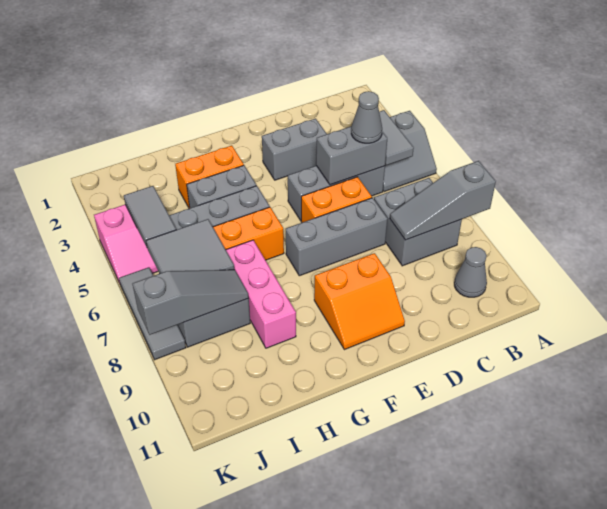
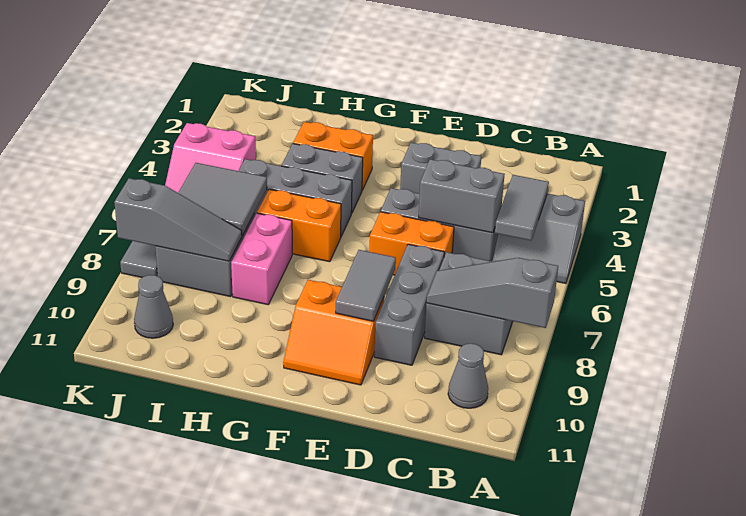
grey cone C5 level 3 -> grey cone J10 level 1
grey brick D7:F7 level 1 -> grey brick D7:D9 level 1
pink brick H7:H9 level 1 -> pink brick H7:H8 level 1
grey tile J4:J5 level 2 -> grey tile E8:E9 level 2

